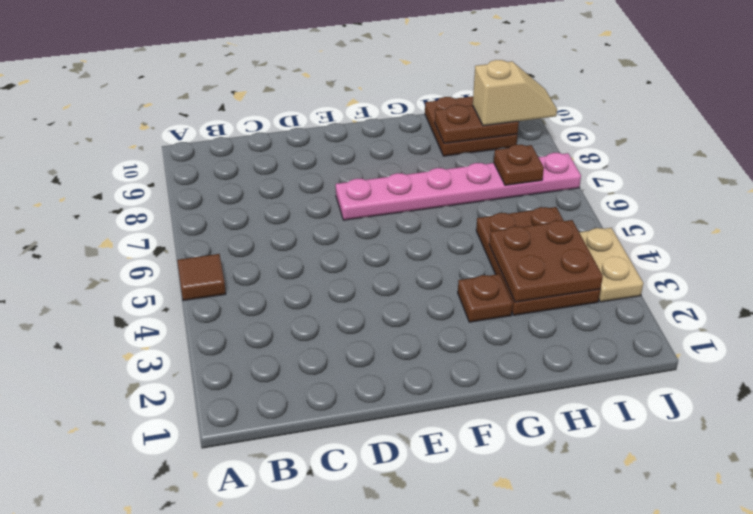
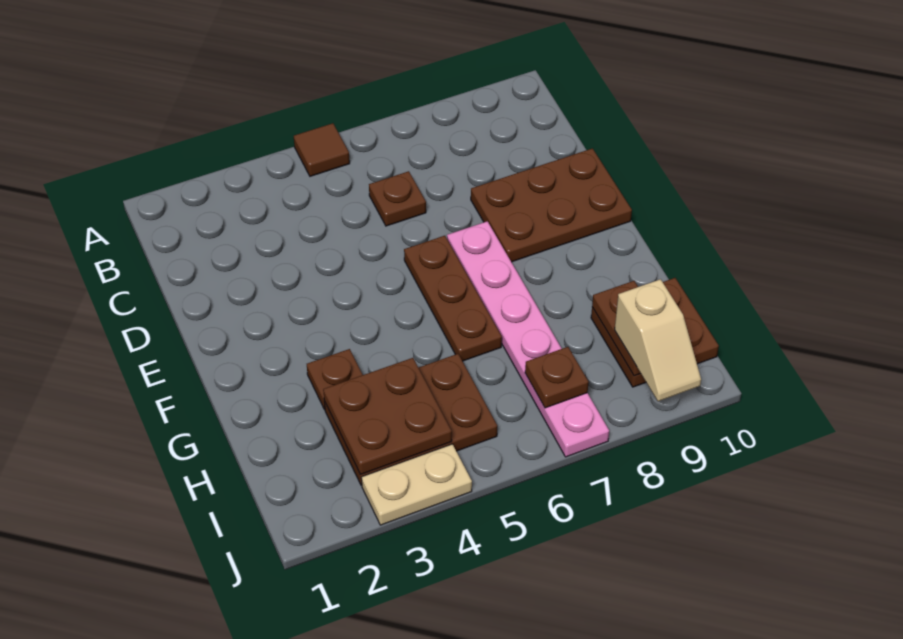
none -> brown plate C6 level 1
none -> brown plate D8:E10 level 1
none -> brown plate E6:G6 level 1

